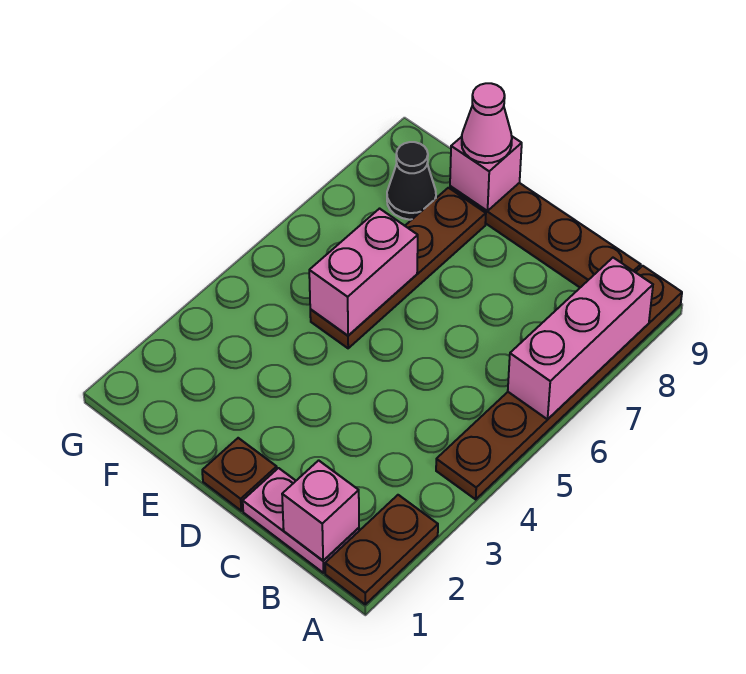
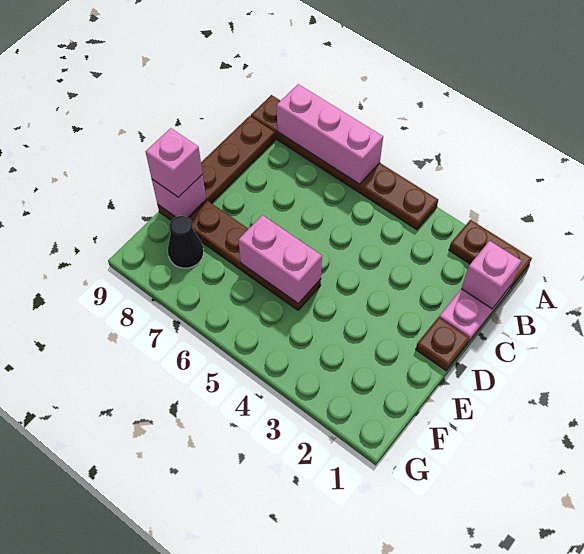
pink cone E9 level 3 -> pink brick E9 level 3

